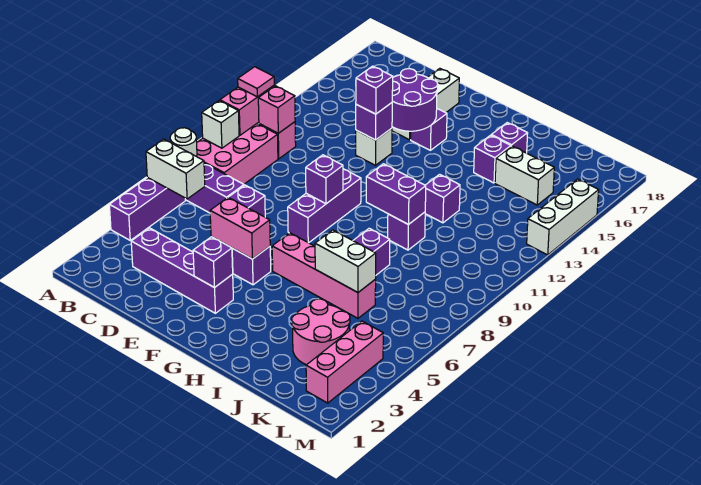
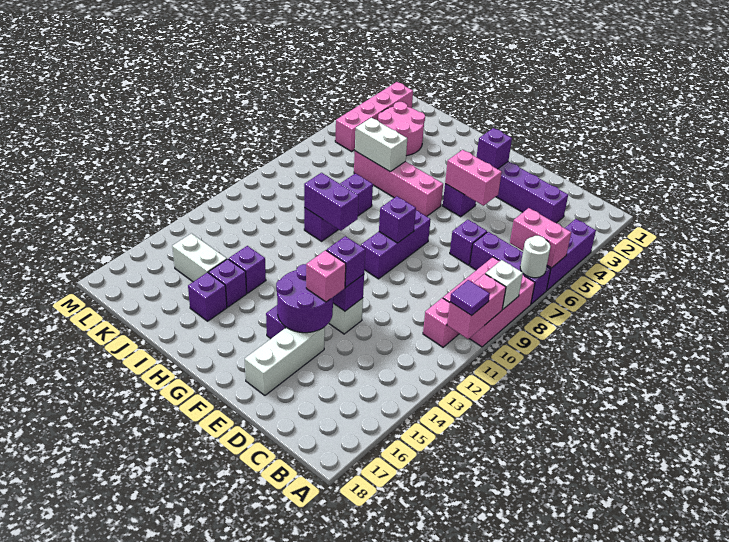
white brick A6:B6 level 2 -> pink brick A6:B6 level 2
pink tile A11 level 3 -> purple tile A11 level 3
pink brick B11 level 2 -> pink brick E14 level 3
purple brick I12 level 1 -> purple brick I14 level 1
pink brick L2:L4 level 1 -> pink brick L2:L5 level 1
white brick M13:M15 level 1 -> none

